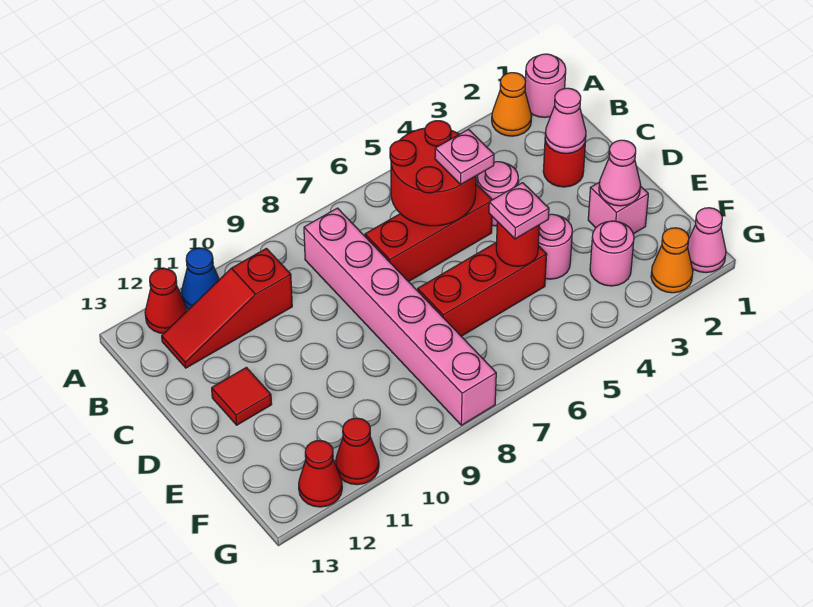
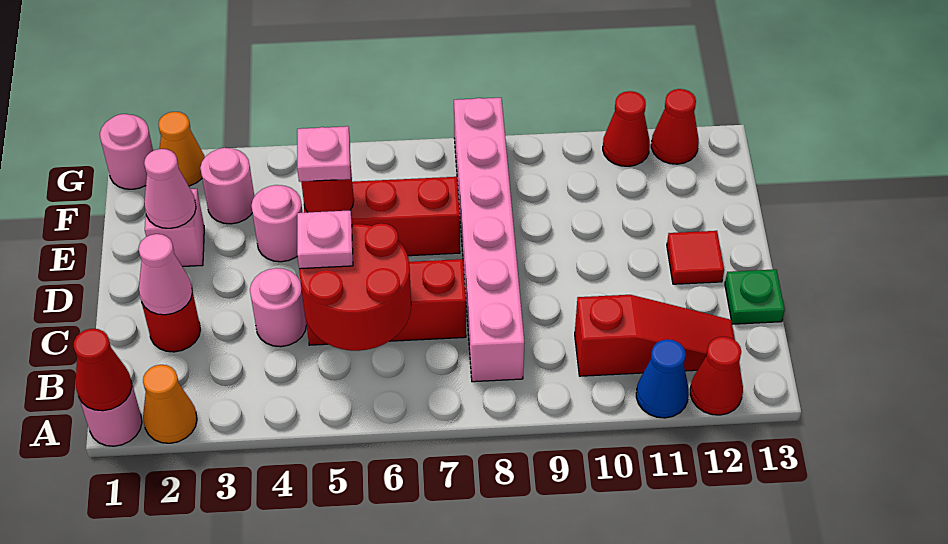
none -> red cone A1 level 2
none -> green plate C13 level 1
pink cone G1 level 1 -> pink round brick G1 level 1

